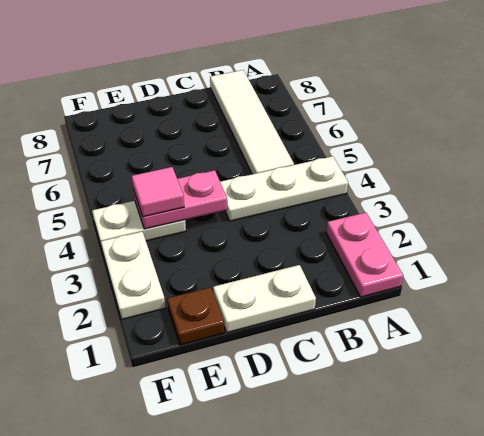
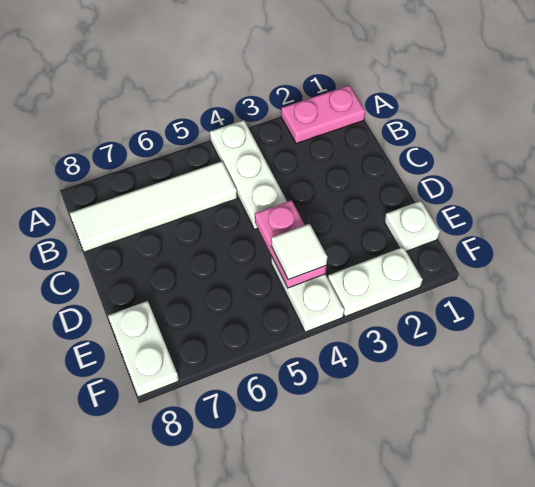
white plate C1:D1 level 1 -> white plate E8:F8 level 1
brown plate E1 level 1 -> white plate E1 level 1
pink tile E4 level 3 -> white tile E4 level 3

